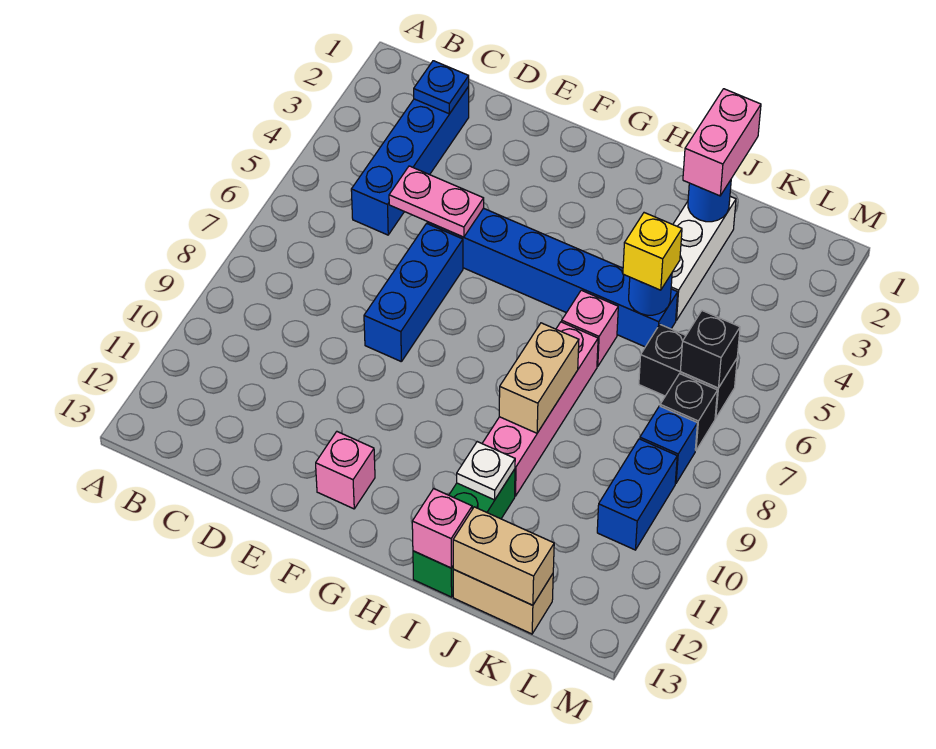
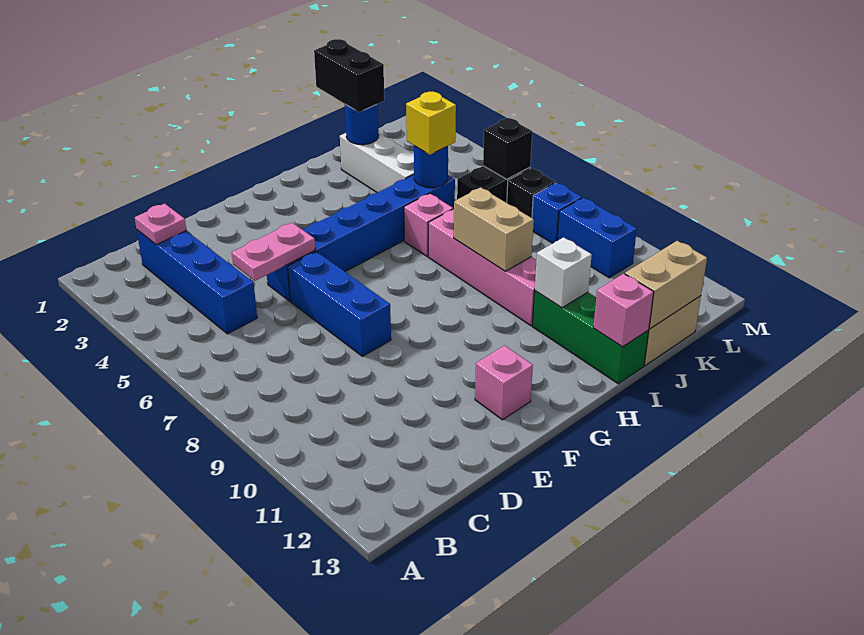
blue plate C2 level 2 -> pink plate C2 level 2
white plate I11 level 2 -> white brick I11 level 2
pink brick J1:J2 level 3 -> black brick J1:J2 level 3

